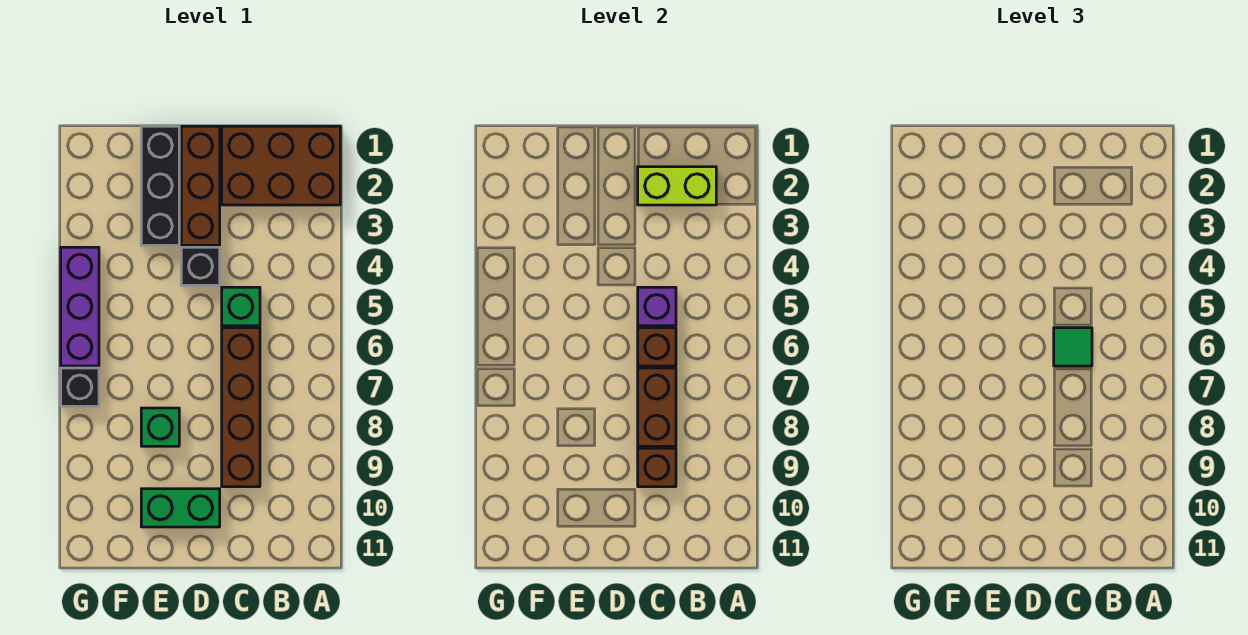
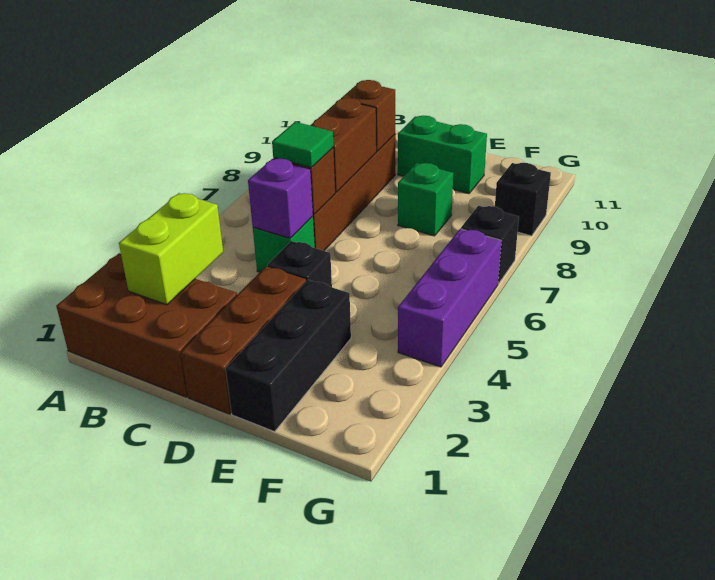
lime brick B2:C2 level 2 -> lime brick B2:B3 level 2
none -> black brick G9 level 1

